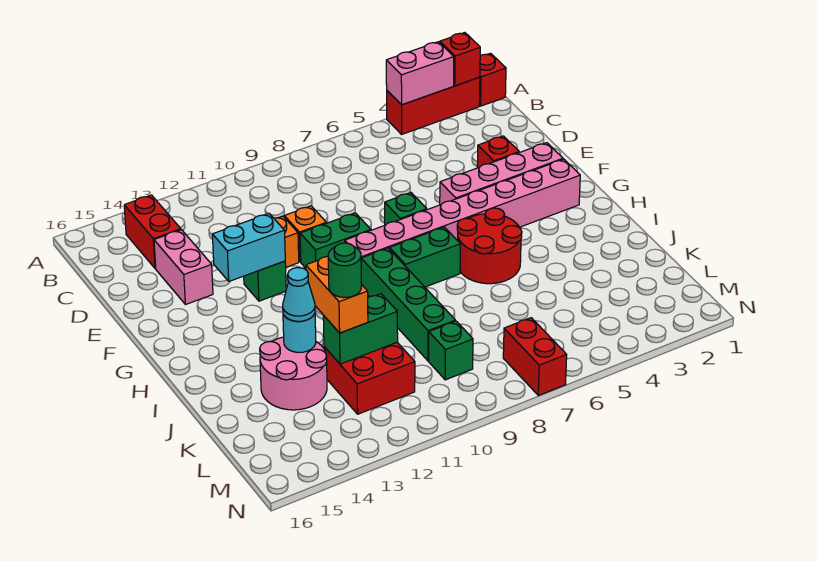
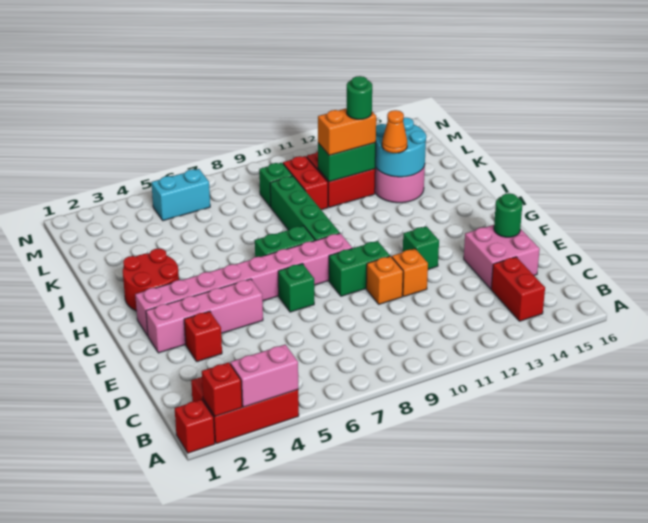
red brick A2:A4 level 1 -> red brick A2:B4 level 1
pink brick D14:E14 level 1 -> pink brick D14:E15 level 1
none -> green round brick E15 level 2
cyan brick F12:F13 level 2 -> cyan brick M5:M6 level 1
red round brick H5:I6 level 1 -> red round brick H2:I3 level 1
orange brick J12:K12 level 3 -> orange brick K11:K12 level 3
cyan round brick J13 level 2 -> cyan round brick J13:K14 level 2
cyan cone J13 level 3 -> orange cone J13 level 3
red brick M7:N7 level 1 -> red brick K10:L10 level 1

